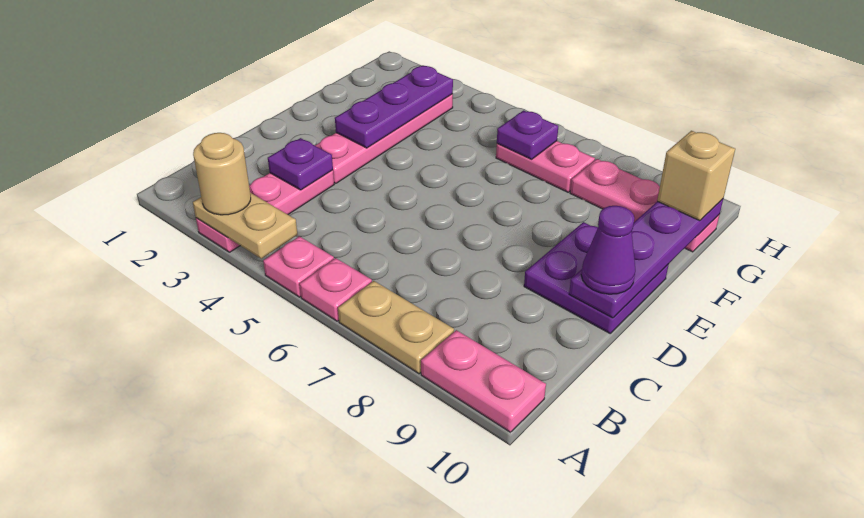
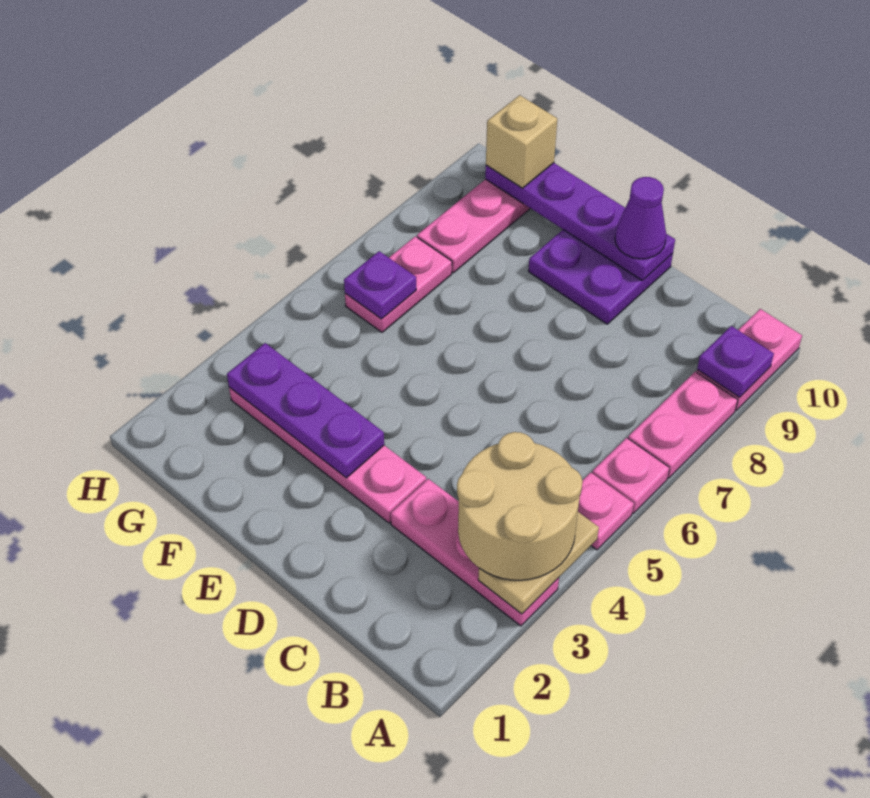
tan round brick A3 level 3 -> tan round brick A3:B4 level 3
tan plate A7:A8 level 1 -> pink plate A7:A8 level 1
purple plate C3 level 2 -> purple plate A9 level 2

